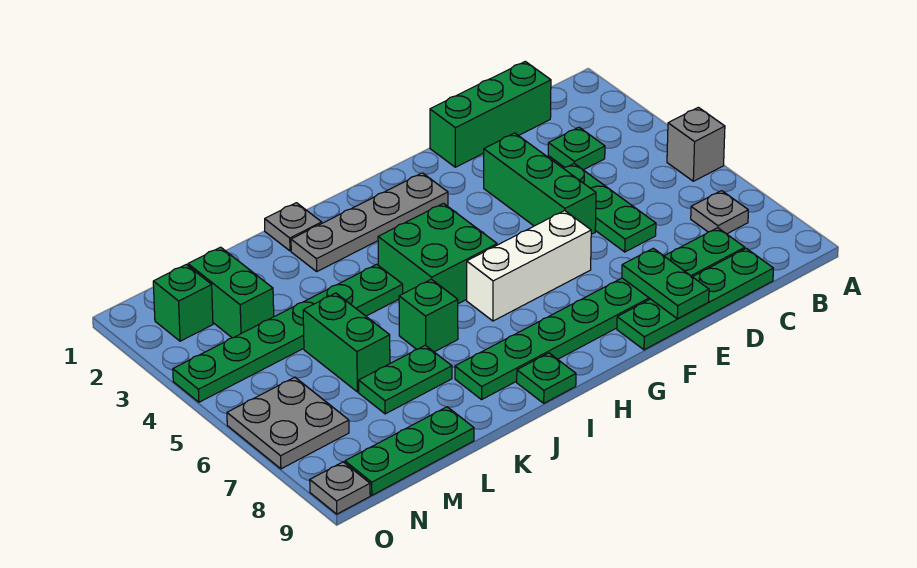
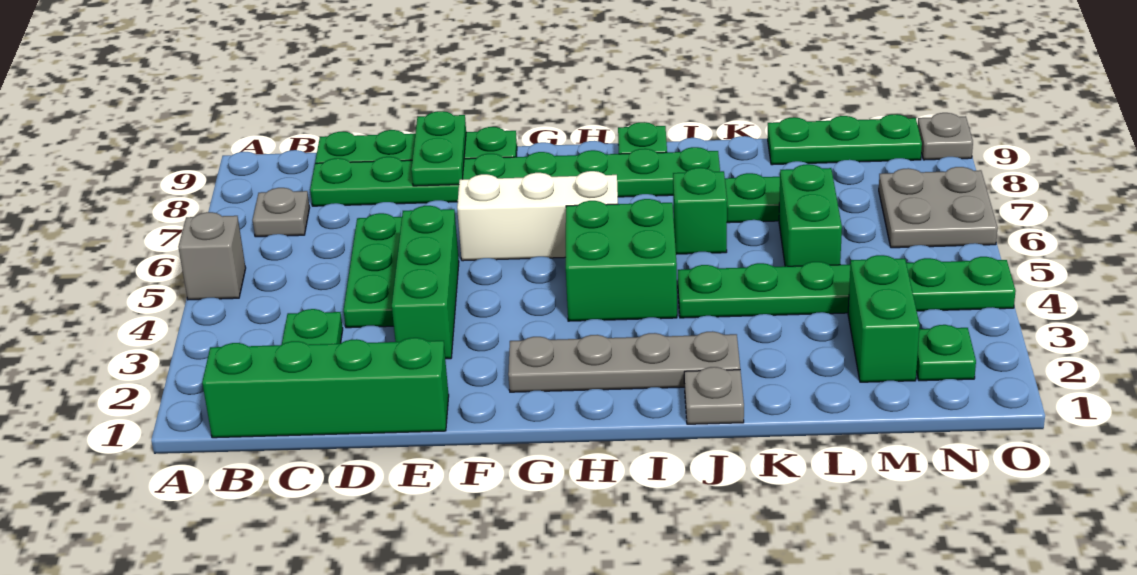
green brick C1:E1 level 1 -> green brick B1:E1 level 1
green brick N2 level 1 -> green plate N2 level 1

